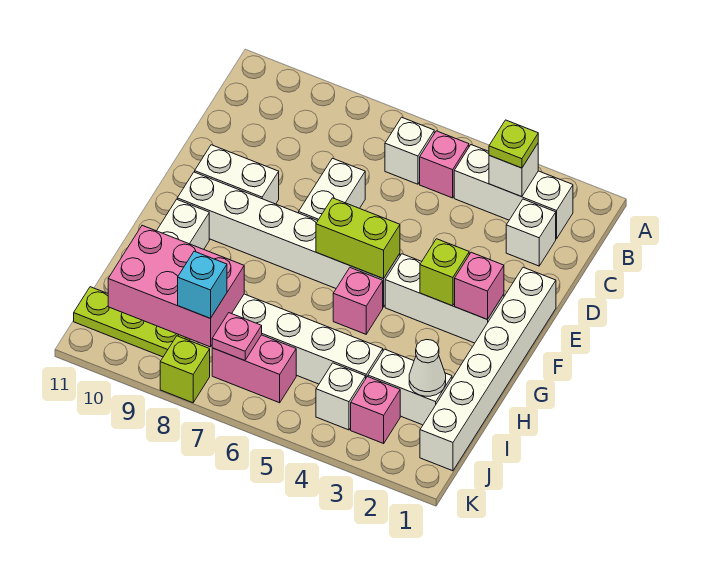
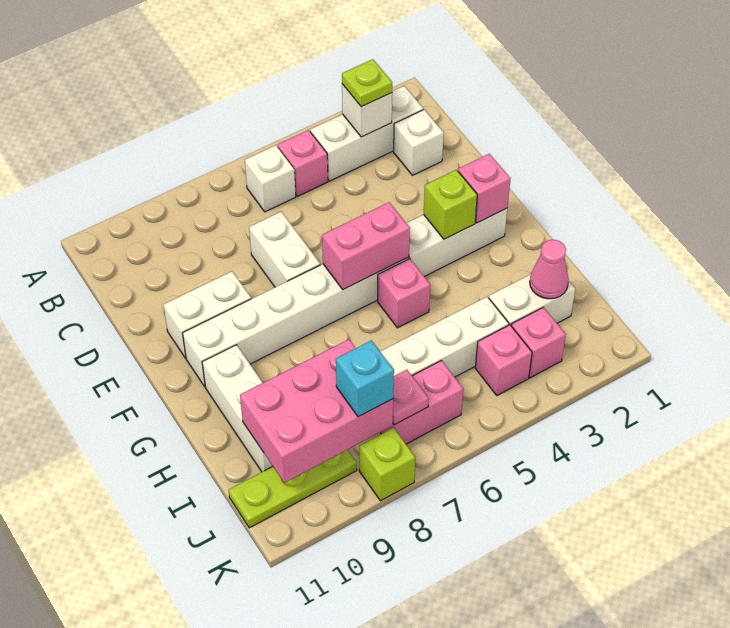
white brick E1:J1 level 1 -> none
lime brick F5:F6 level 2 -> pink brick F5:F6 level 2
white cone I2 level 2 -> pink cone I2 level 2
white brick J4 level 1 -> pink brick J4 level 1

